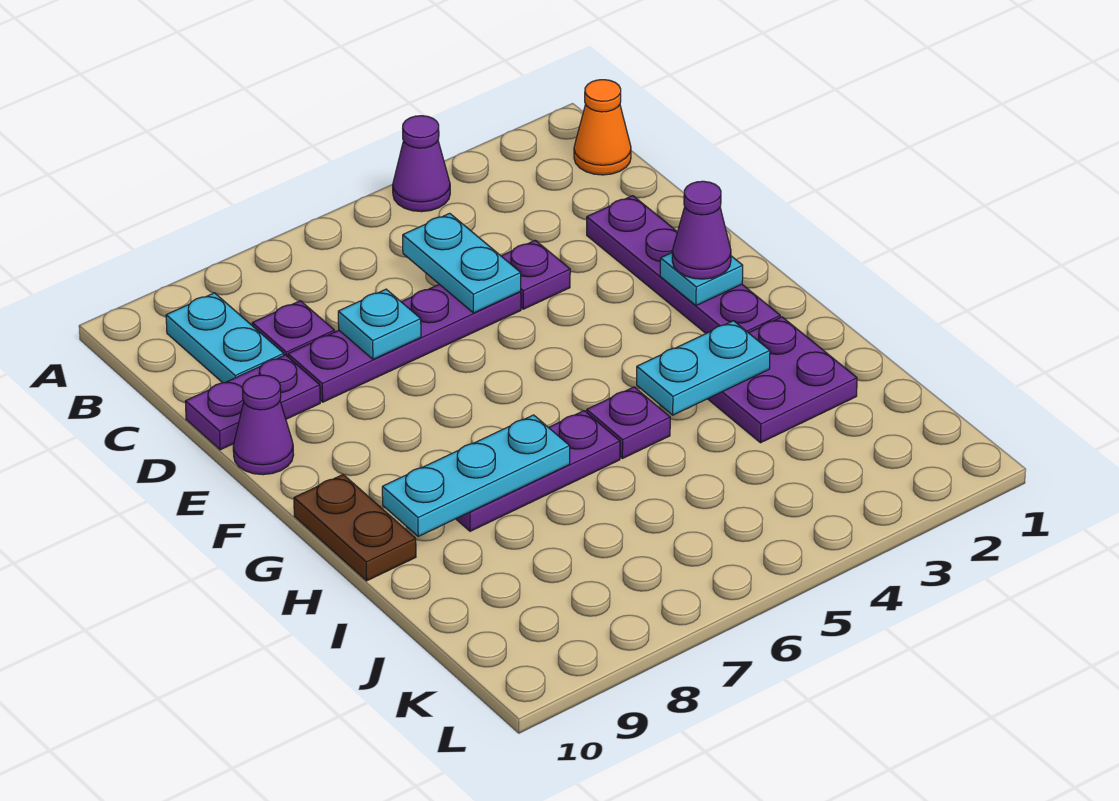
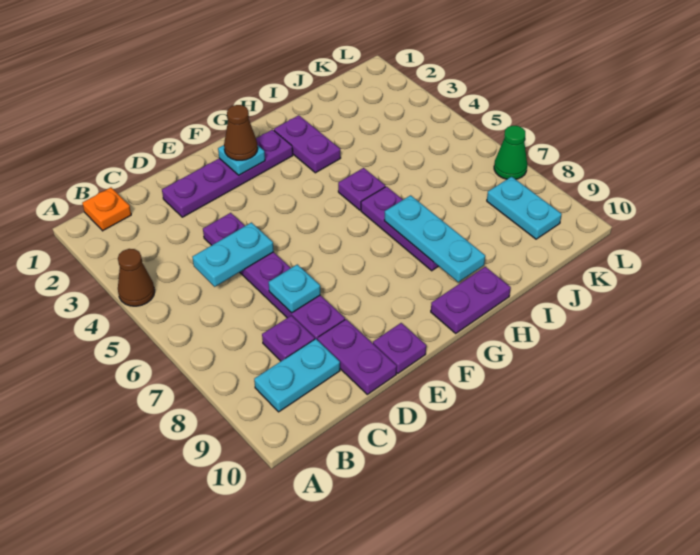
purple cone A4 level 1 -> brown cone A4 level 1
orange cone B1 level 1 -> orange plate B1 level 1
purple cone E10 level 1 -> purple plate E10 level 1
purple cone F2 level 3 -> brown cone F2 level 3
brown plate G10:H10 level 1 -> purple plate G10:H10 level 1
purple plate H2:I3 level 1 -> purple plate H2:H3 level 1
cyan plate H3:H4 level 2 -> cyan plate K8:K9 level 1
none -> green cone L7 level 1

